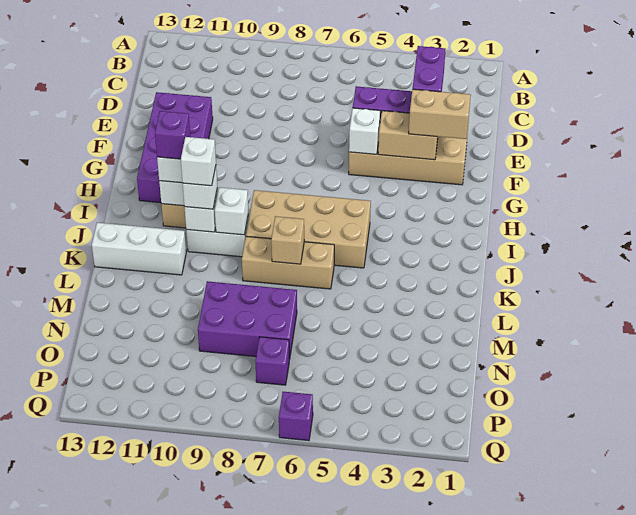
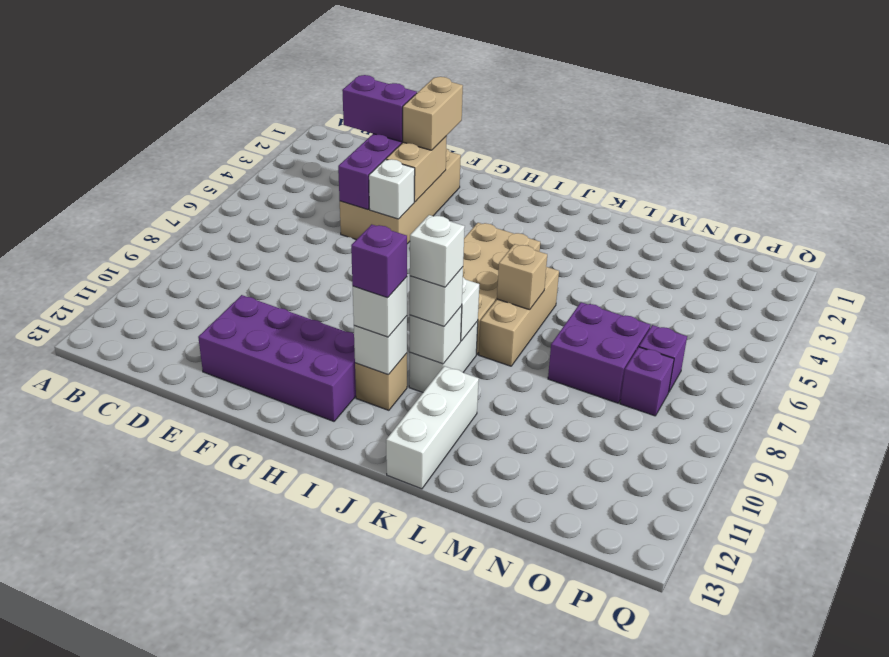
purple brick M7:N9 level 1 -> purple brick M7:N8 level 1
purple brick Q6 level 1 -> purple brick O8 level 1

